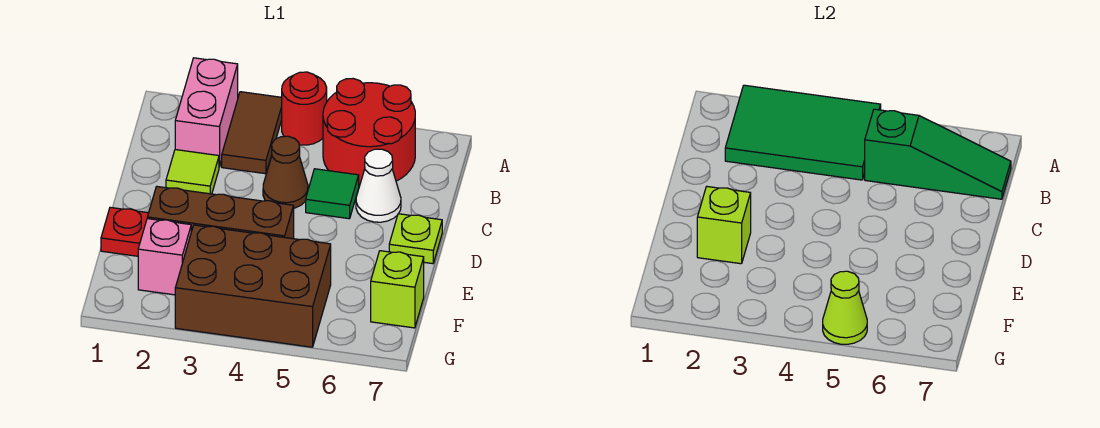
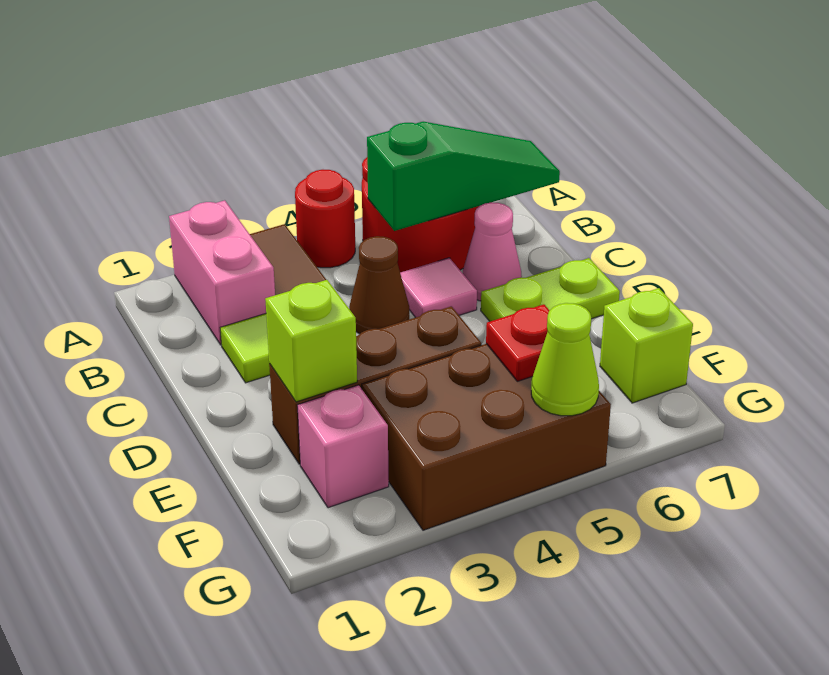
green tile A2:B4 level 2 -> none
green tile C5 level 1 -> pink tile C5 level 1
white cone C6 level 1 -> pink cone C6 level 1
lime plate D7 level 1 -> lime plate D6:D7 level 1
red plate E1 level 1 -> red plate F5 level 2

